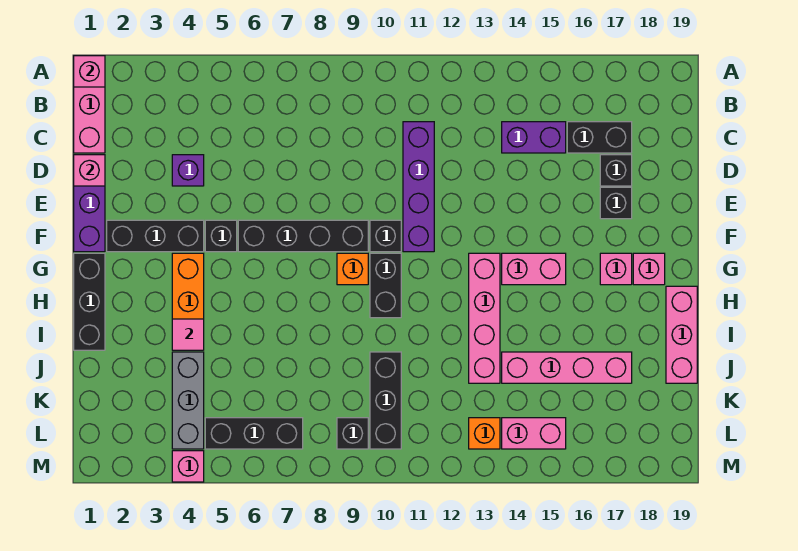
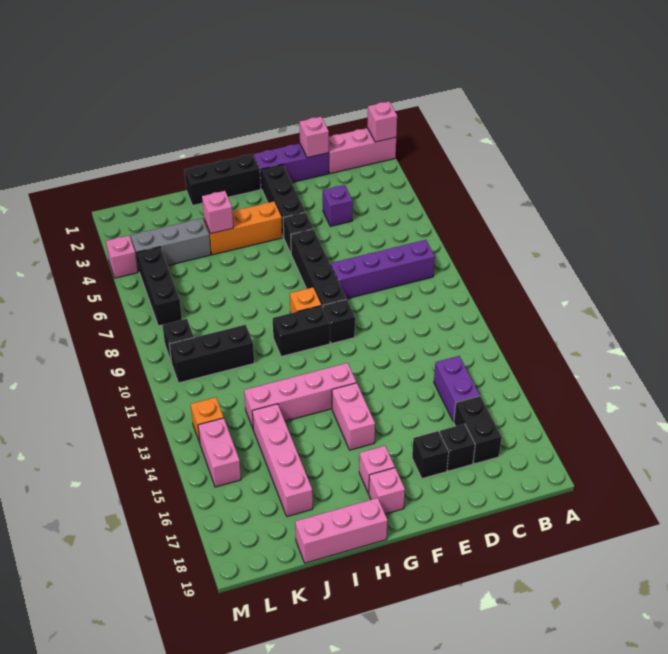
purple brick C11:F11 level 1 -> purple brick B8:E8 level 1
pink tile I4 level 2 -> pink brick I4 level 2

